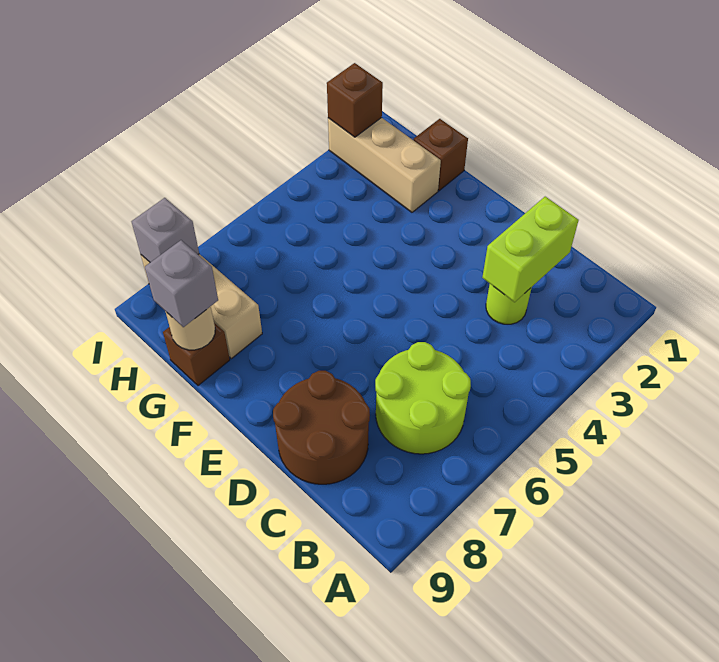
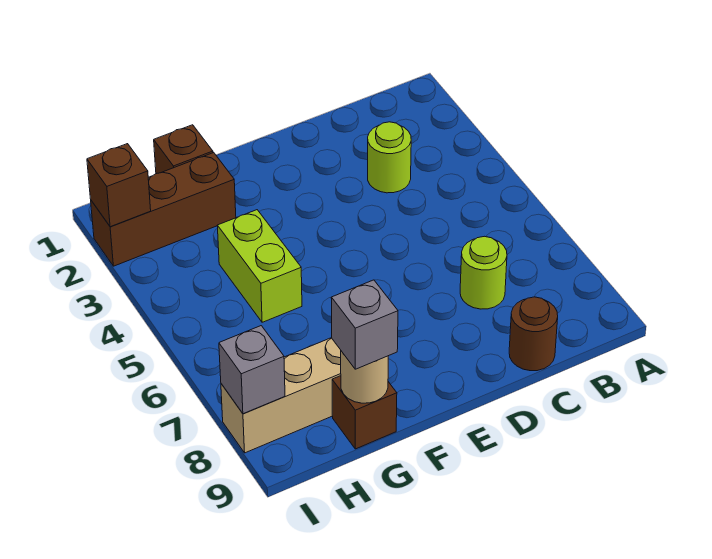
lime round brick B6:C7 level 1 -> lime round brick C7 level 1
lime brick C2:C3 level 2 -> lime brick G4:G5 level 1
brown round brick C8:D9 level 1 -> brown round brick C9 level 1
tan brick G2:I2 level 1 -> brown brick G2:I2 level 1

